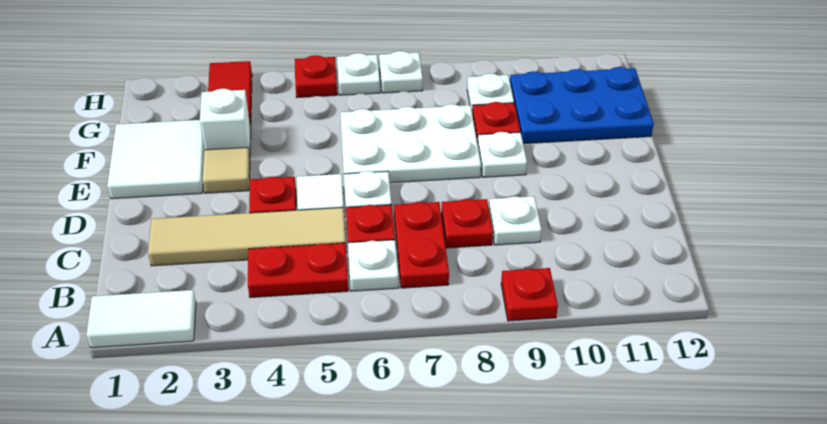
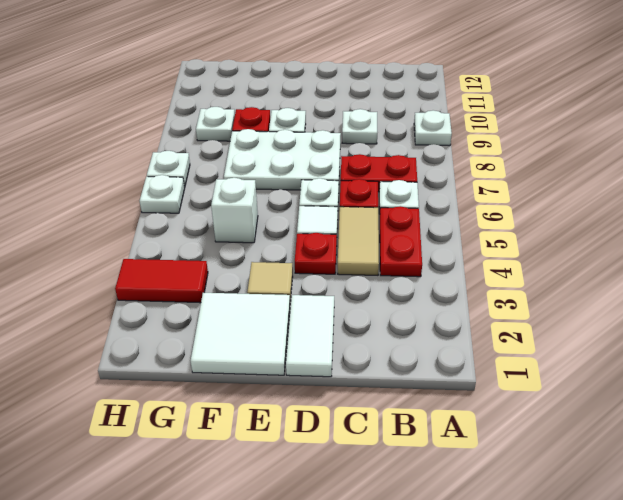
white tile A1:A2 level 1 -> white tile D1:D2 level 1
red plate A9 level 1 -> white plate A9 level 1
tan tile C2:C5 level 1 -> tan tile C4:C5 level 1
red plate C8 level 1 -> none
white plate E6:F8 level 1 -> white plate D7:F8 level 1
white brick F3 level 1 -> white brick F5 level 1
blue plate F10:G12 level 1 -> none
red plate H5 level 1 -> none

